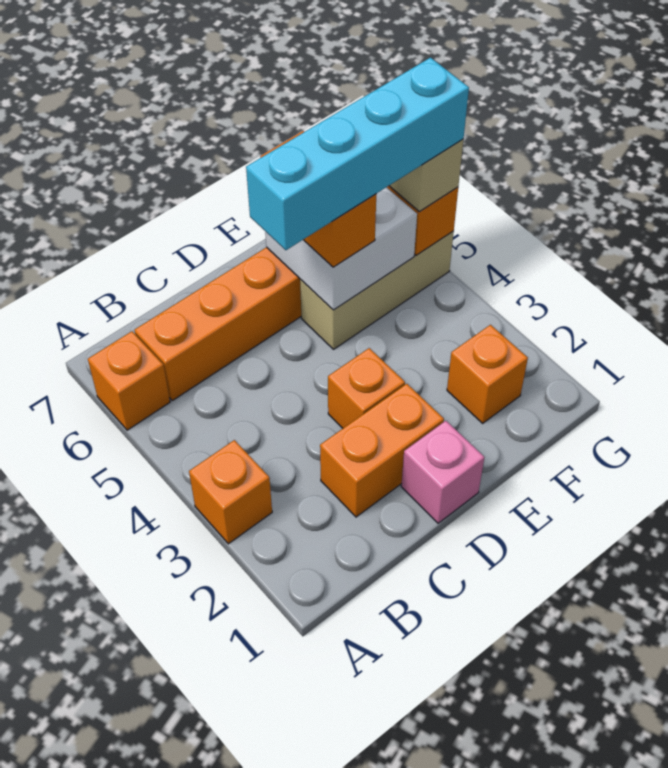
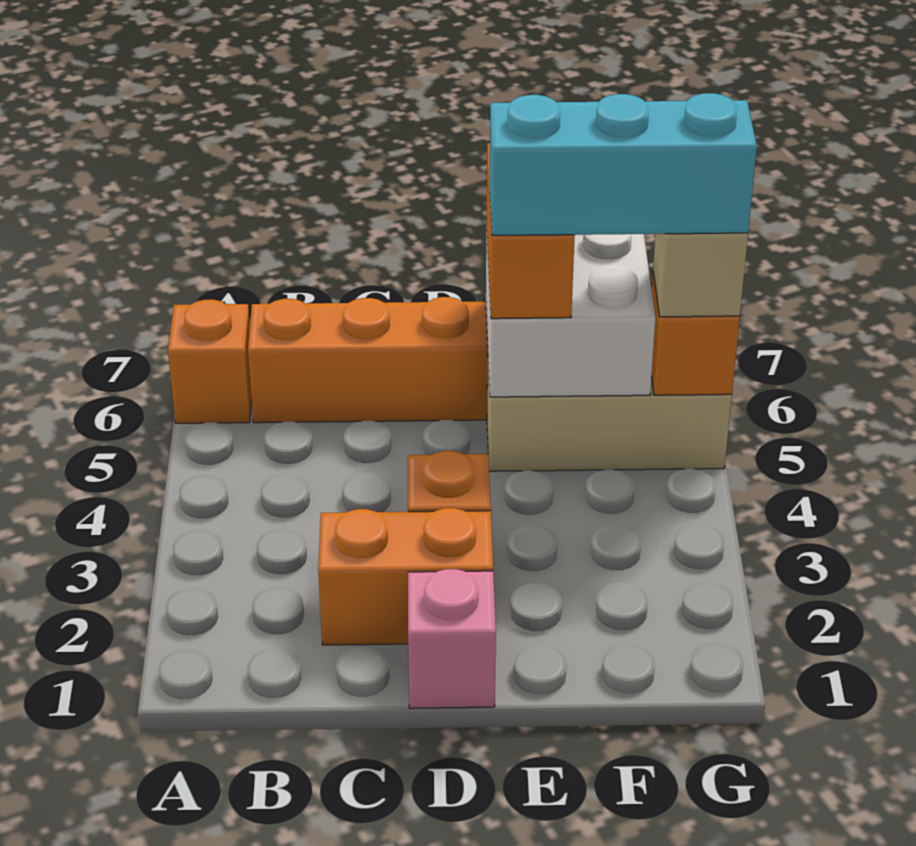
orange brick A3 level 1 -> none
cyan brick D5:G5 level 4 -> cyan brick E5:G5 level 4
orange brick F2 level 1 -> none

